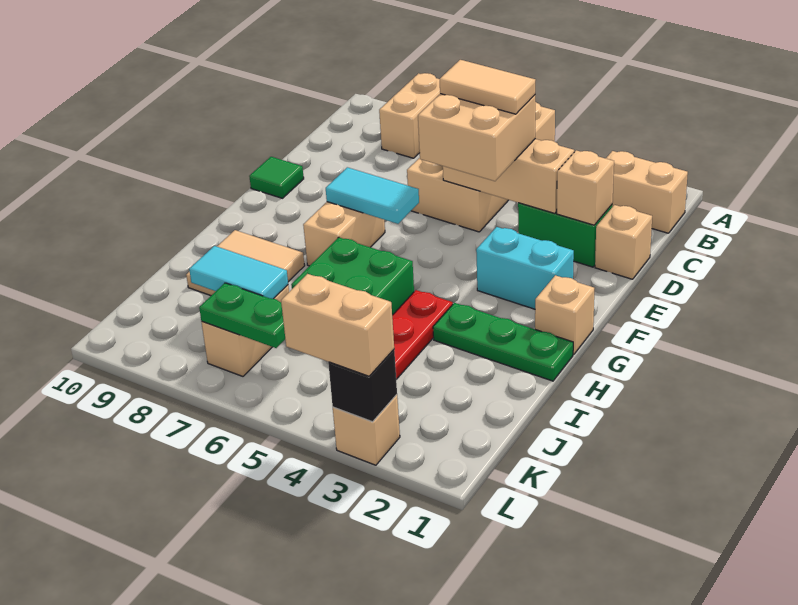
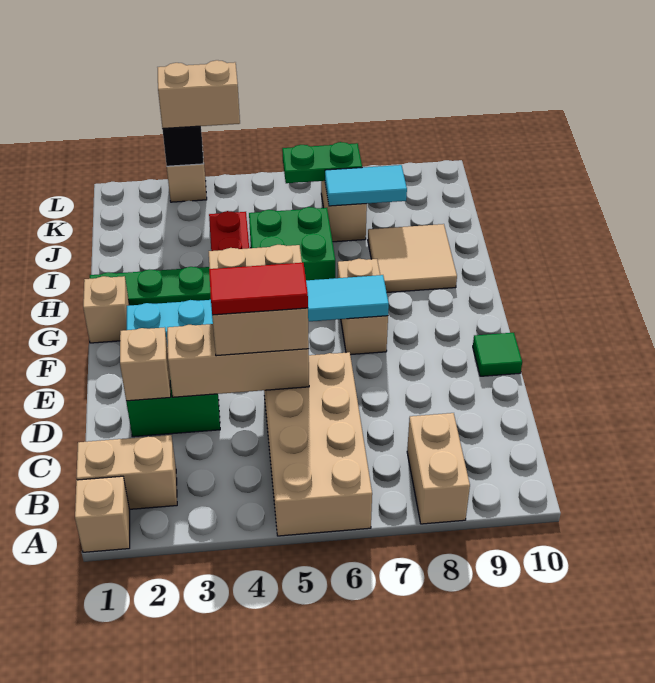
tan brick D1 level 1 -> tan brick A1 level 1
tan tile D4:D5 level 4 -> red tile D4:D5 level 4

